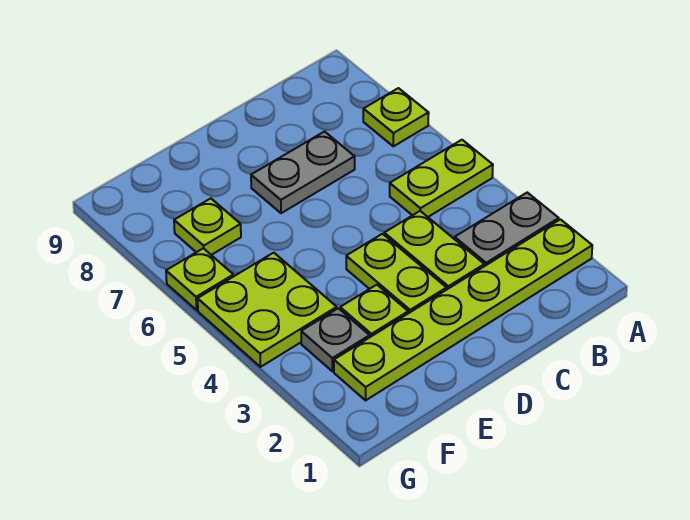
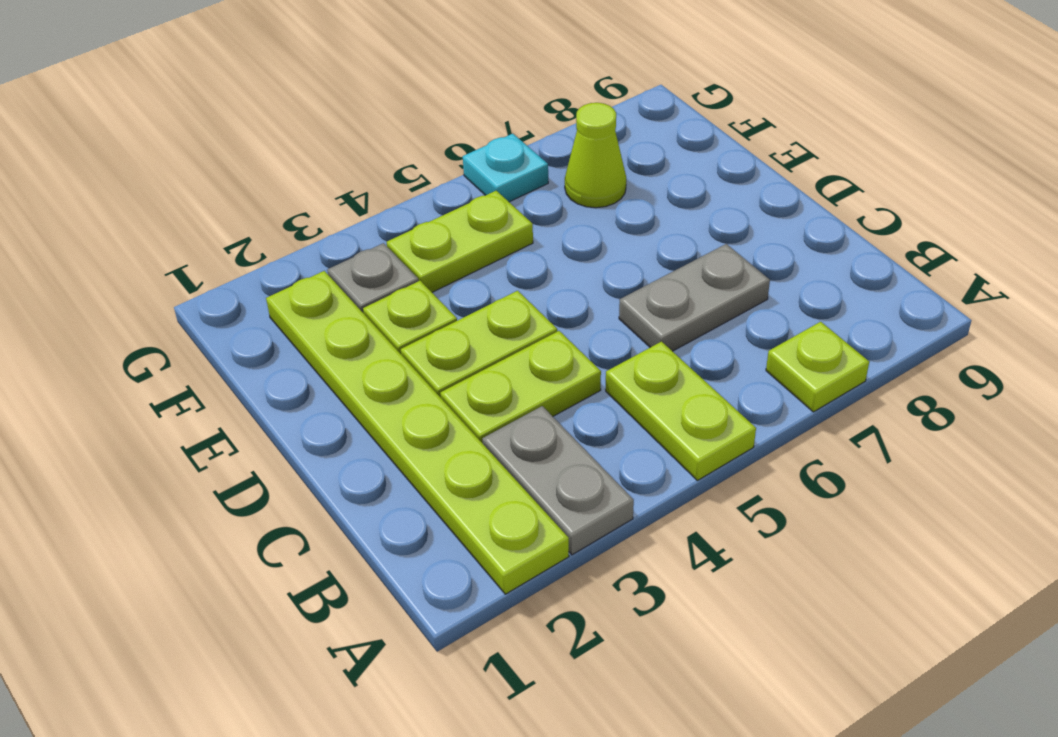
grey plate C7:D7 level 1 -> grey plate C6:C7 level 1
lime plate F4:G5 level 1 -> lime plate F4:F5 level 1
lime plate F7 level 1 -> lime cone F7 level 1
lime plate G6 level 1 -> cyan plate G6 level 1

